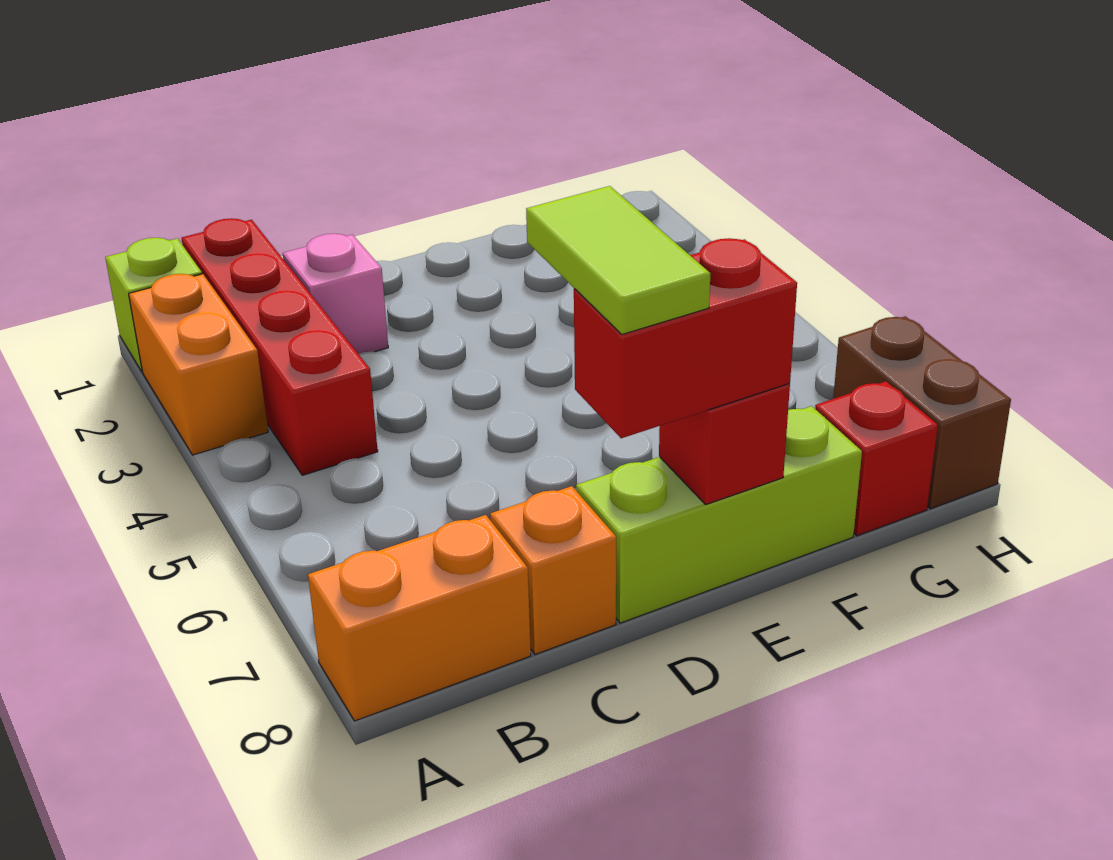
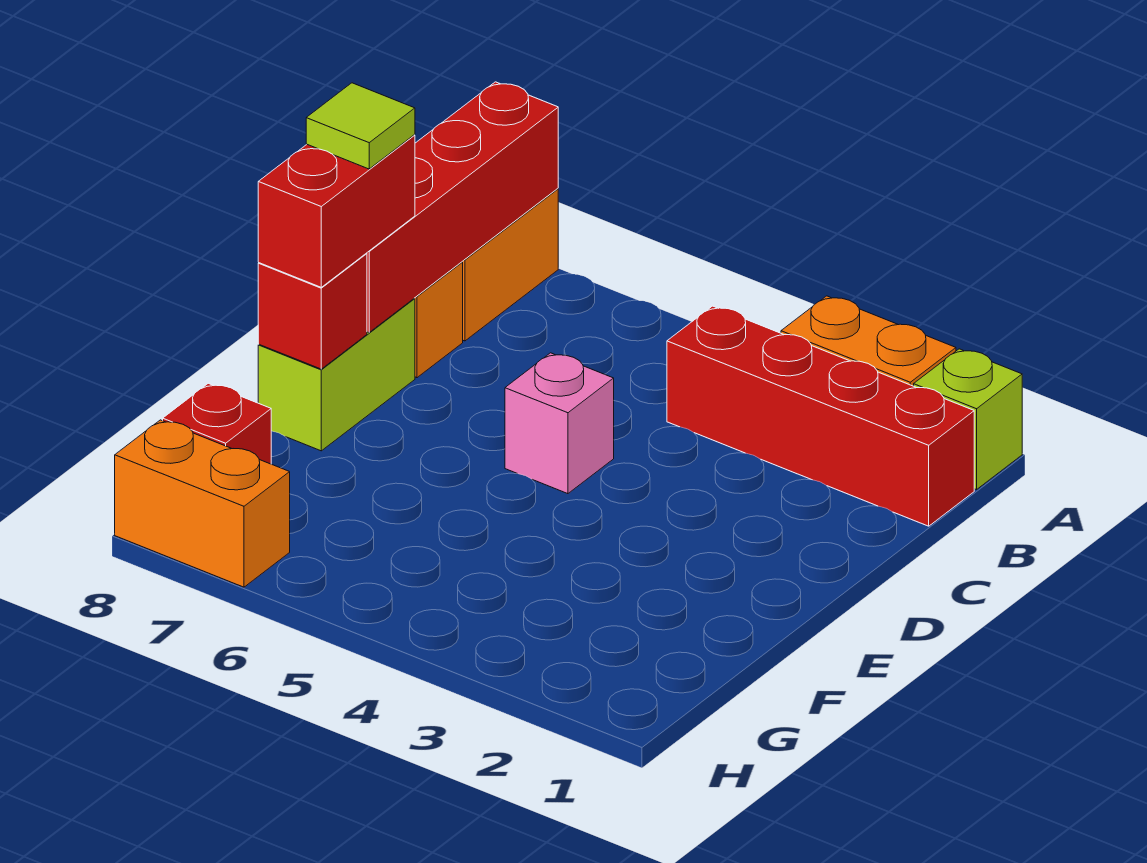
none -> red brick A8:D8 level 2
pink brick C2 level 1 -> pink brick D5 level 1
lime tile D7:D8 level 4 -> lime tile D8 level 4
lime brick D8:F8 level 1 -> lime brick D8:E8 level 1
brown brick H7:H8 level 1 -> orange brick H7:H8 level 1

